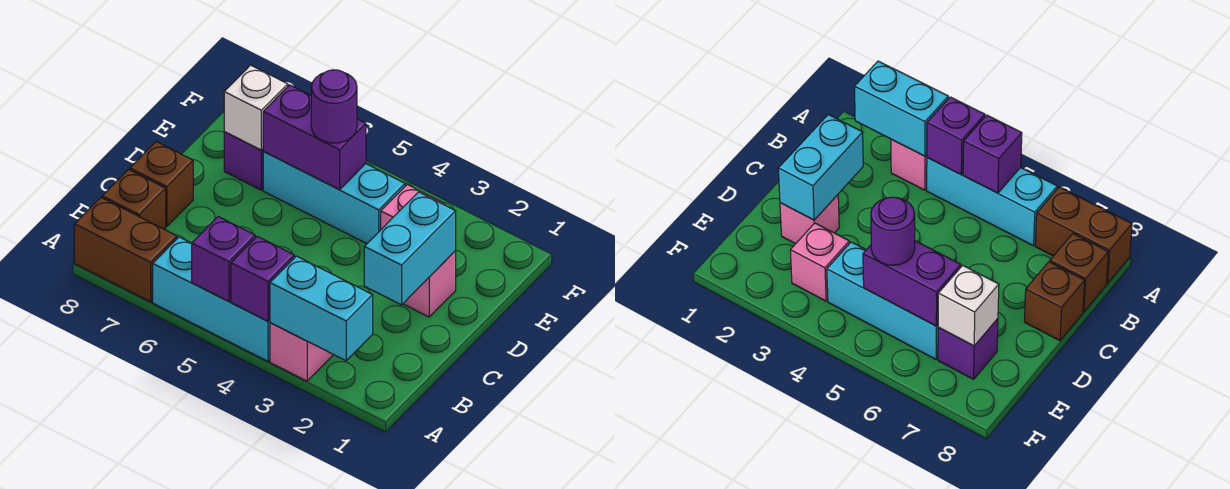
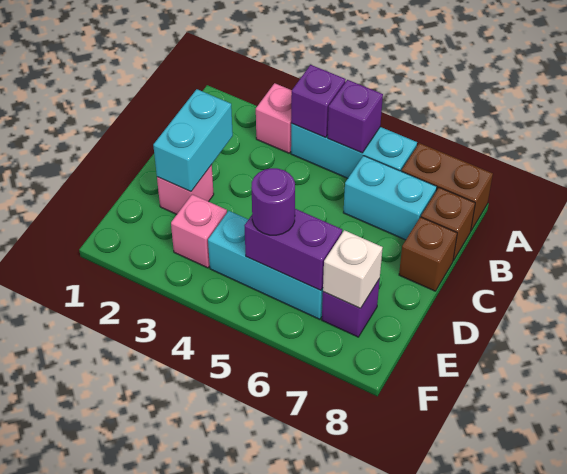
cyan brick A2:A3 level 2 -> cyan brick B6:B7 level 1

